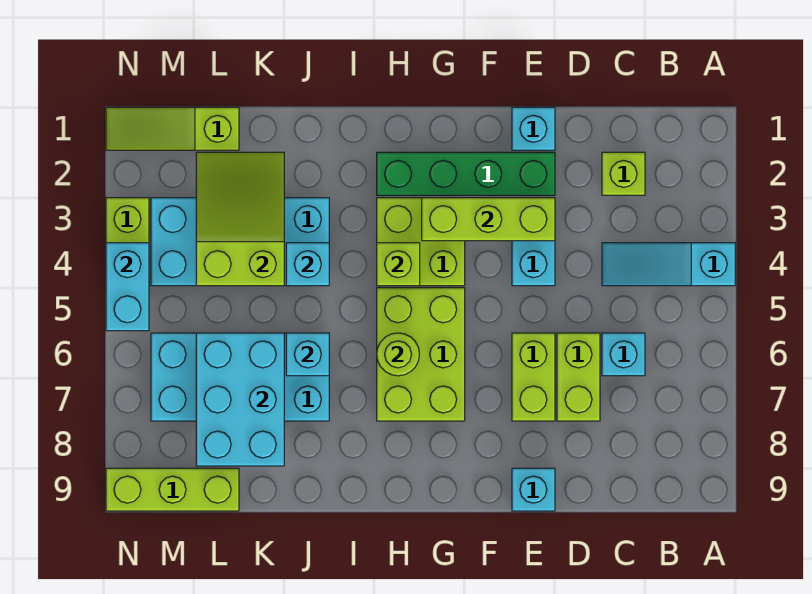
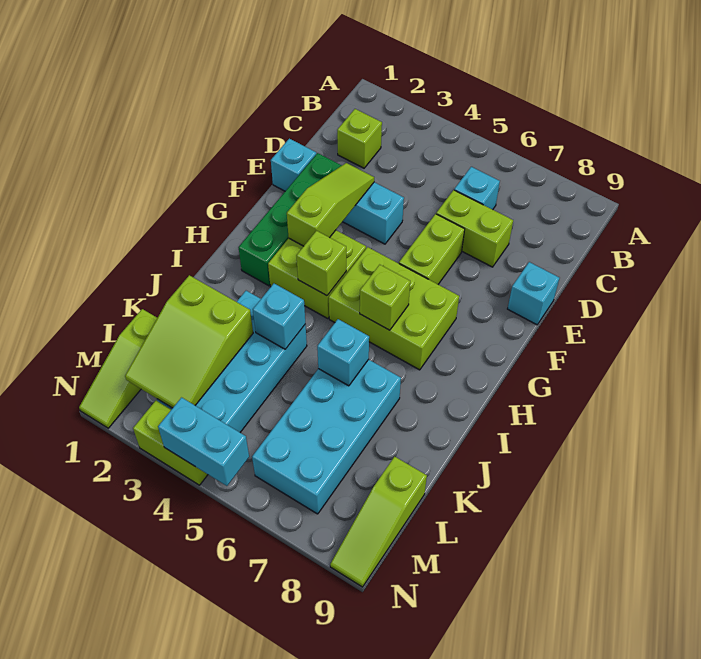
cyan slope A4:C4 level 1 top A -> none
lime brick E3:G3 level 2 -> lime slope E3:G3 level 2 top G
lime brick E6:E7 level 1 -> lime brick E6:F6 level 1
lime round brick H6 level 2 -> lime brick H6 level 2
lime slope K2:L4 level 2 top 4 -> lime slope K2:M3 level 2 top K
cyan brick K6:L8 level 2 -> none
lime brick L9:N9 level 1 -> lime slope L9:N9 level 1 top L

